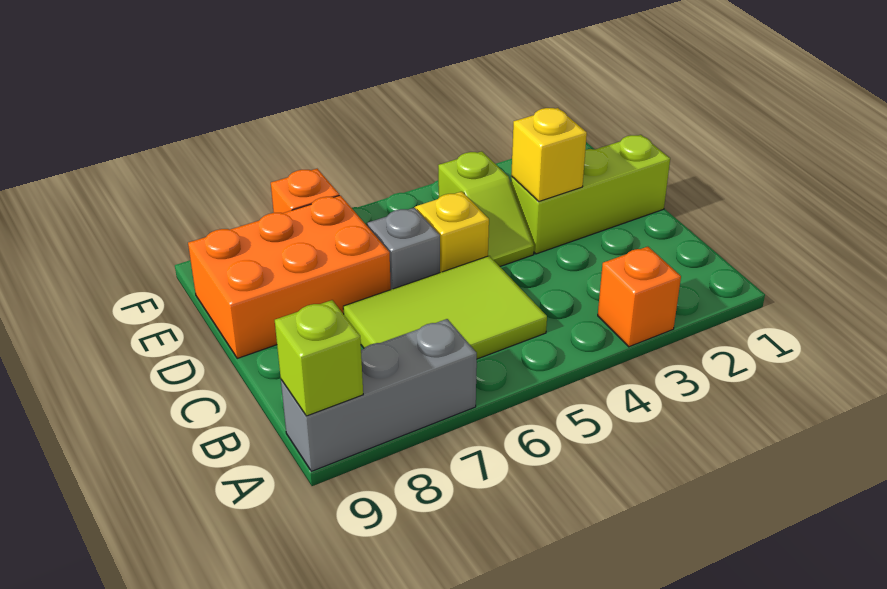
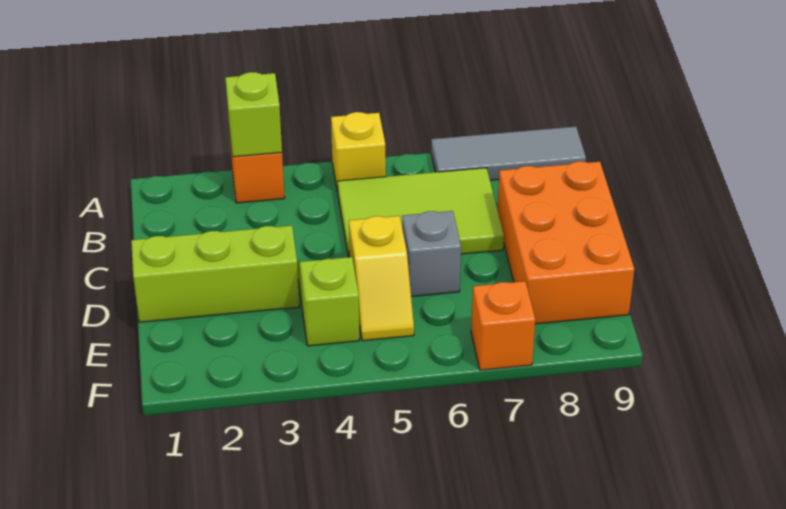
grey brick A7:A9 level 1 -> grey tile A7:A9 level 1
lime brick A9 level 2 -> lime brick A3 level 2
yellow brick D3 level 2 -> yellow brick A5 level 1
orange brick D7:E9 level 1 -> orange brick C8:E9 level 1

